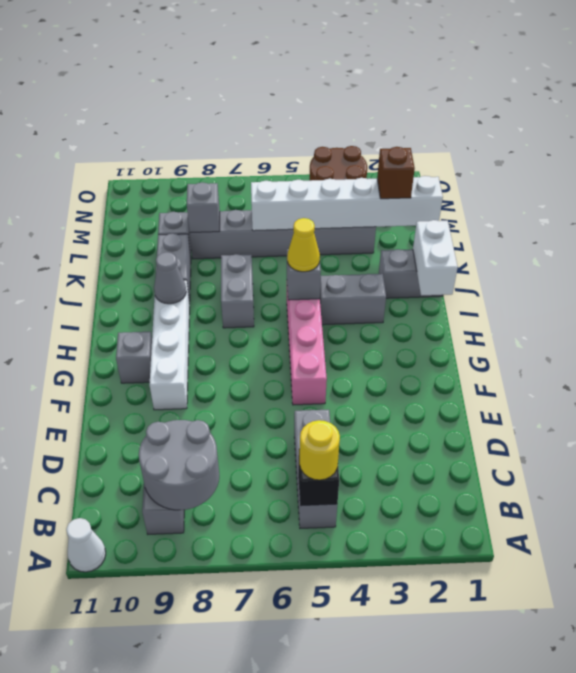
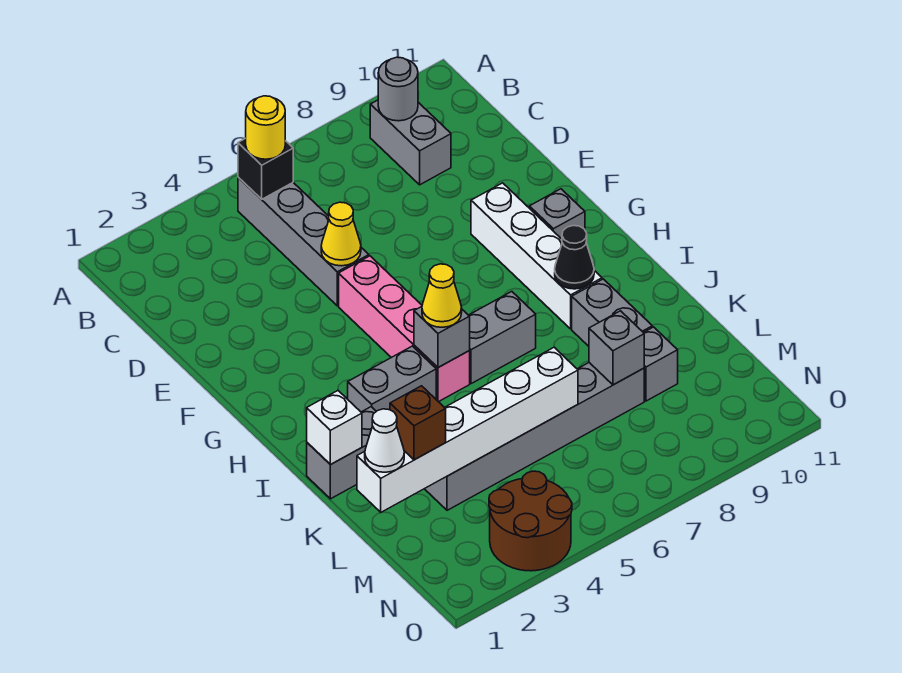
white cone A11 level 1 -> white cone L1 level 3
grey brick B5:D5 level 1 -> grey brick B5:E5 level 1
grey round brick B8:C9 level 2 -> grey round brick B9 level 2
none -> yellow cone E5 level 2
white brick I1:J1 level 2 -> white brick J1 level 2
grey brick I7:J7 level 1 -> grey brick I6:I7 level 1
grey cone I9 level 2 -> black cone I9 level 2

